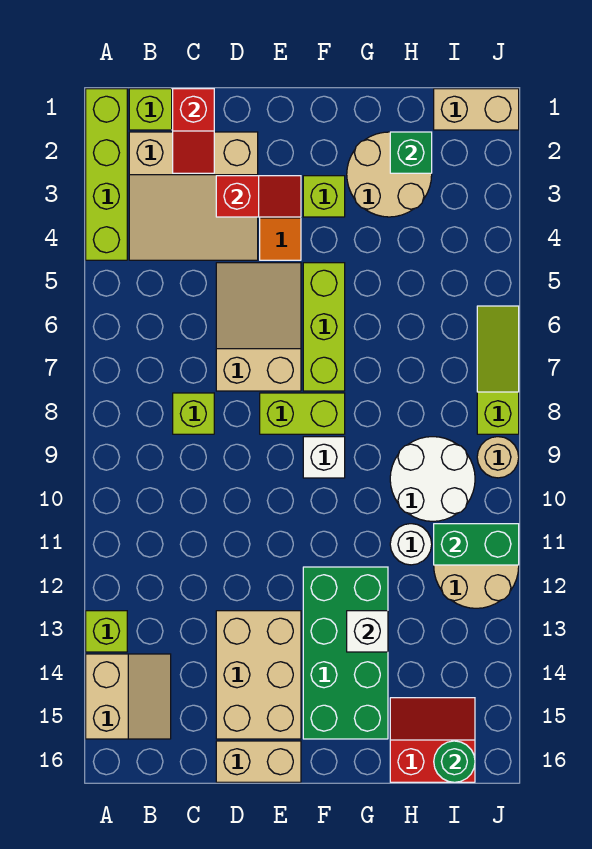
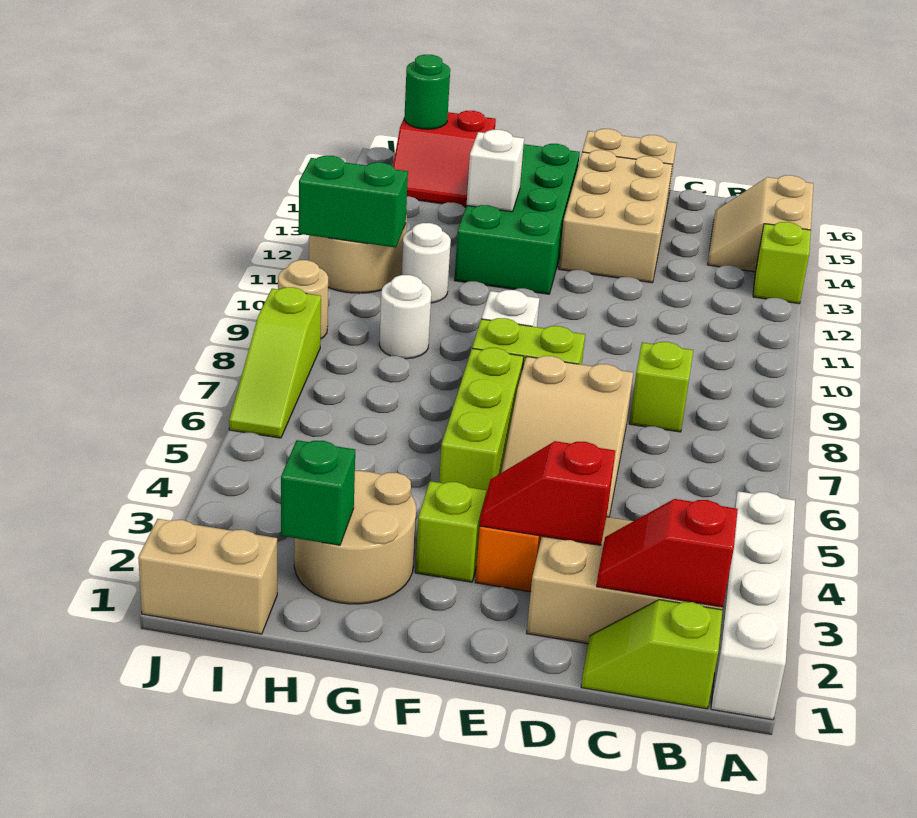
lime brick A1:A4 level 1 -> white brick A1:A4 level 1
red slope C1:C2 level 2 top 1 -> red slope B2:C2 level 2 top B
white round brick H9:I10 level 1 -> white round brick H9 level 1

